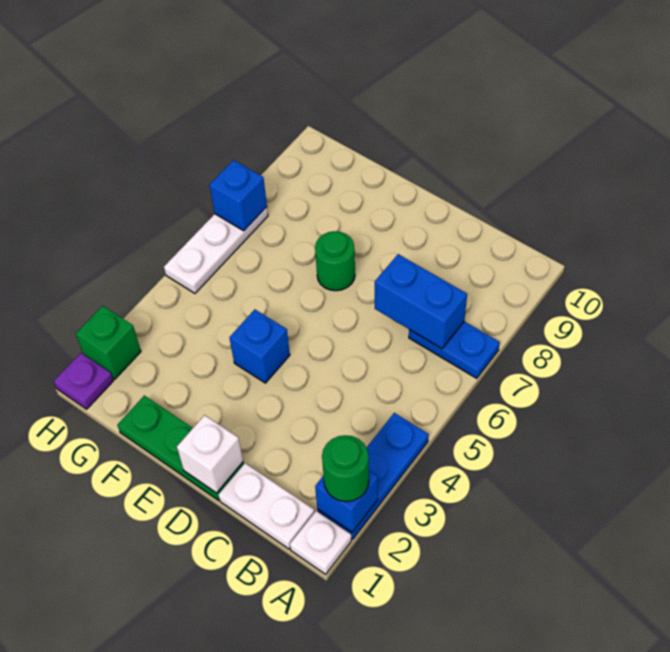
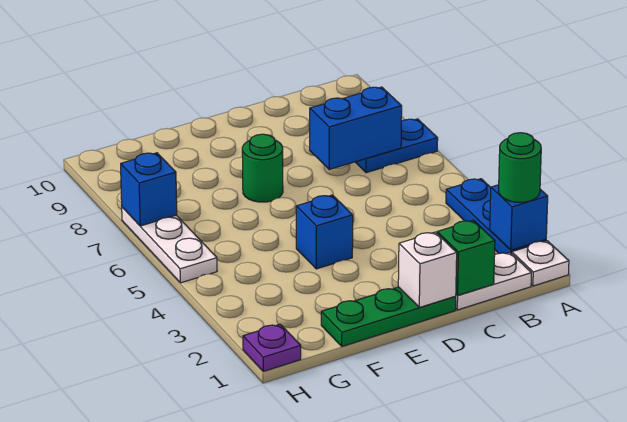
green brick H2 level 1 -> green brick C1 level 2

